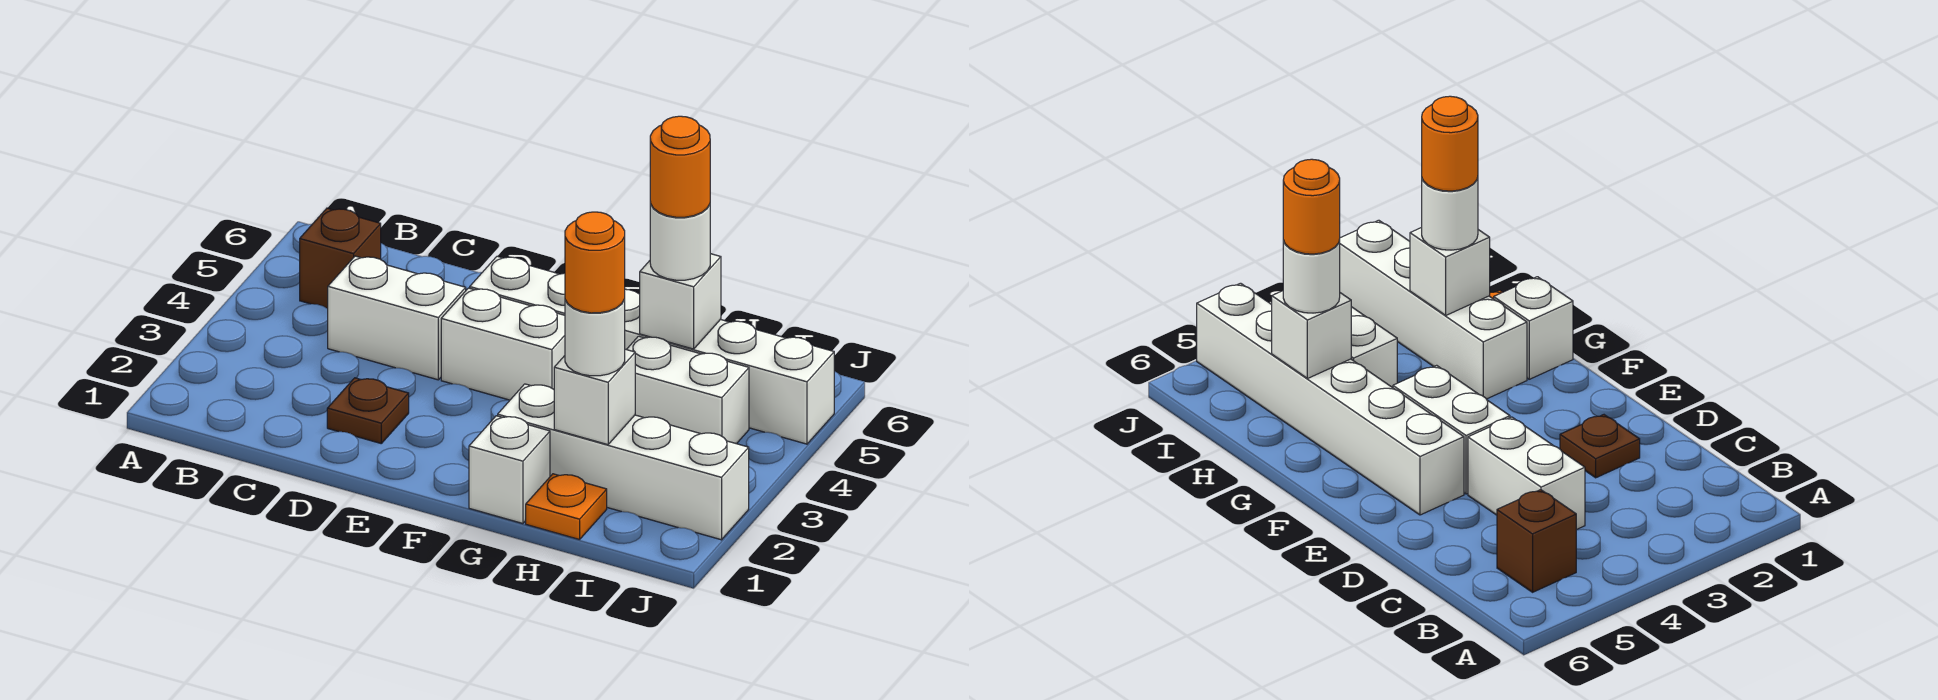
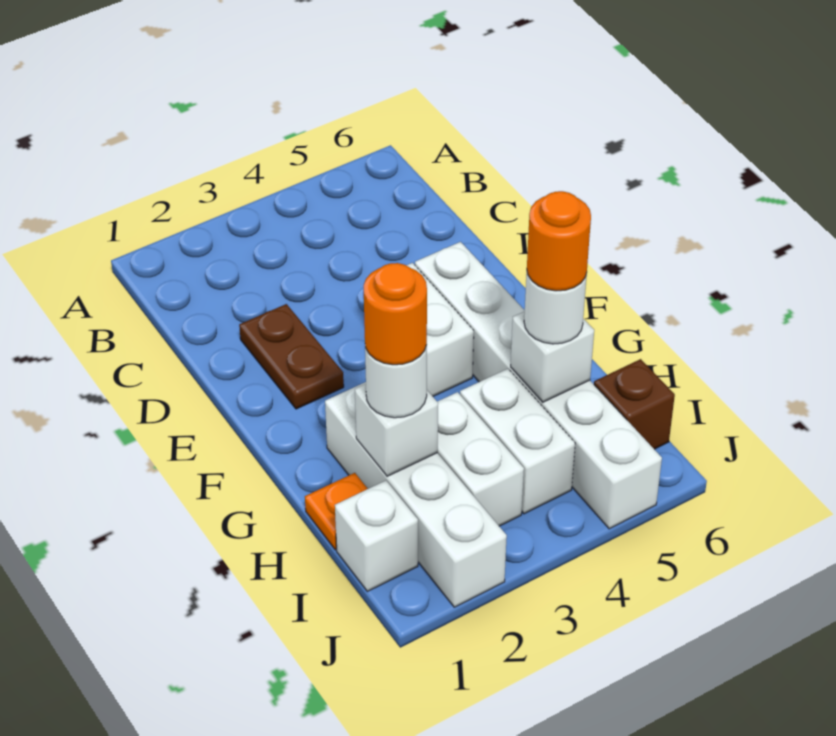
brown brick B5 level 1 -> brown brick I6 level 1
white brick C4:D4 level 1 -> white brick H3:I3 level 1
brown plate D2 level 1 -> brown plate D2:E2 level 1
white brick G1 level 1 -> white brick I1 level 1

